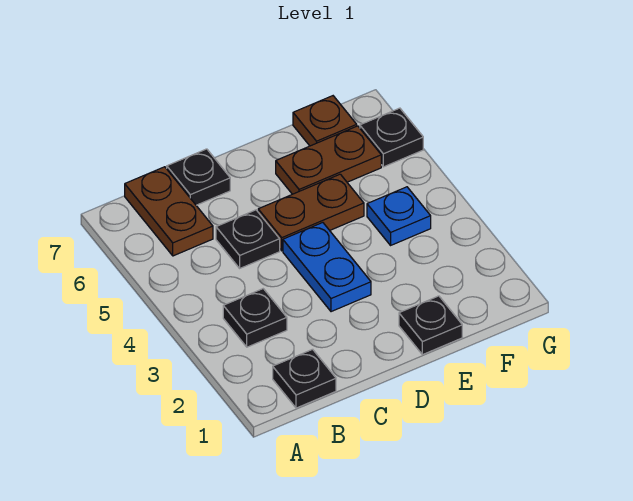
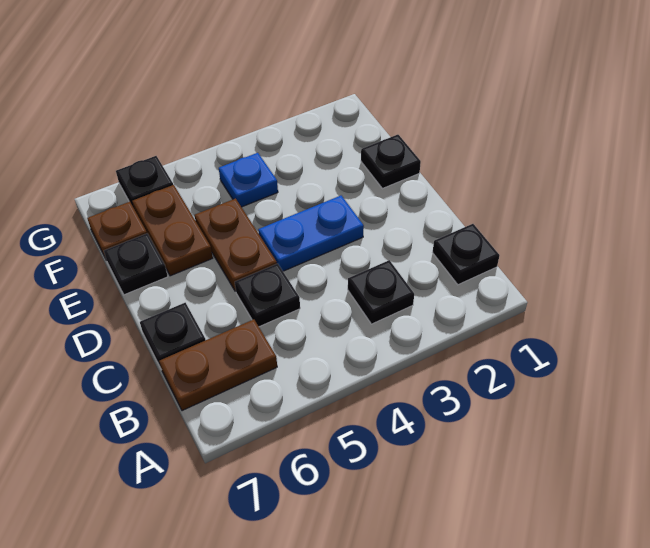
none -> black plate E7 level 1

